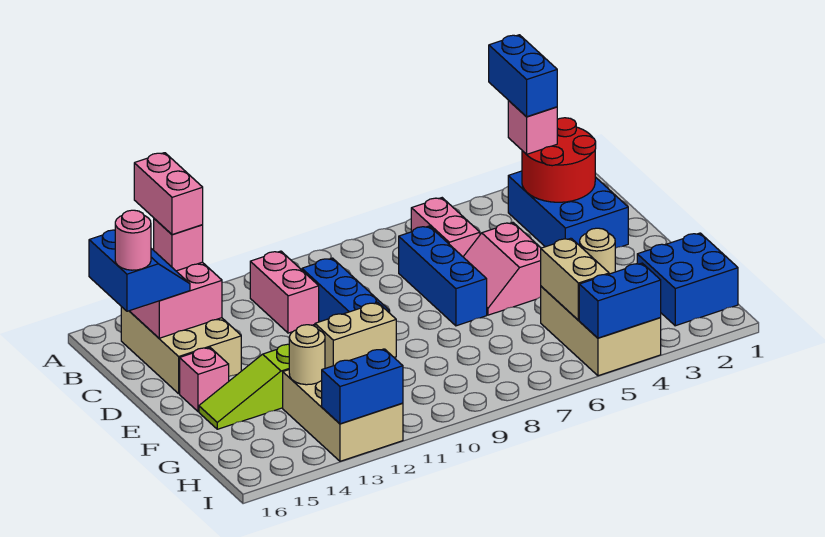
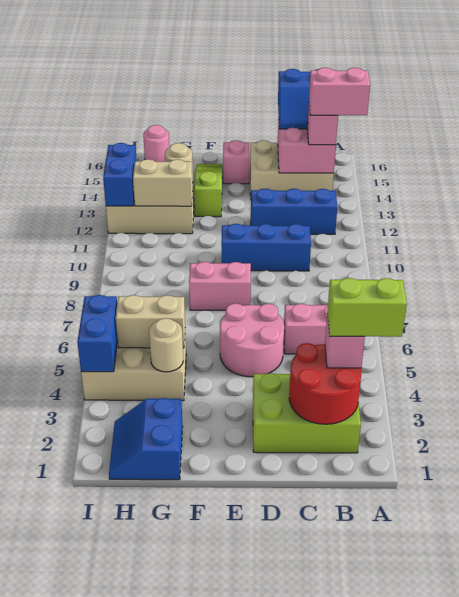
blue brick A3:B3 level 4 -> lime brick A3:B3 level 4
blue brick B2:D3 level 1 -> lime brick B2:D3 level 1
pink brick B11:C11 level 1 -> pink brick E8:F8 level 1
blue brick C7:E7 level 1 -> blue brick B12:D12 level 1
pink round brick C16 level 4 -> pink round brick H16 level 1
pink slope D5:E6 level 1 top 5 -> pink round brick D5:E6 level 1
blue brick G1:H2 level 1 -> blue slope G1:H2 level 1 top G
tan brick G11:G12 level 2 -> tan brick G12:H12 level 2

